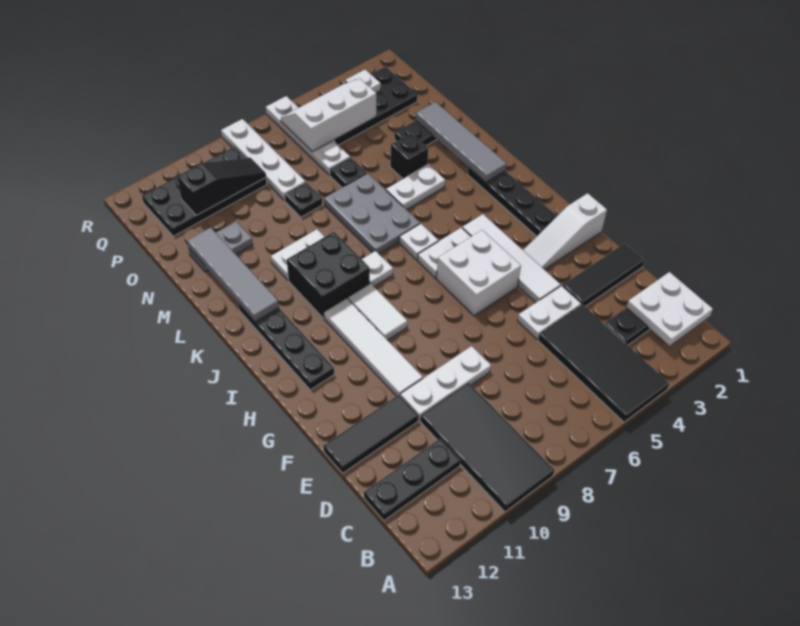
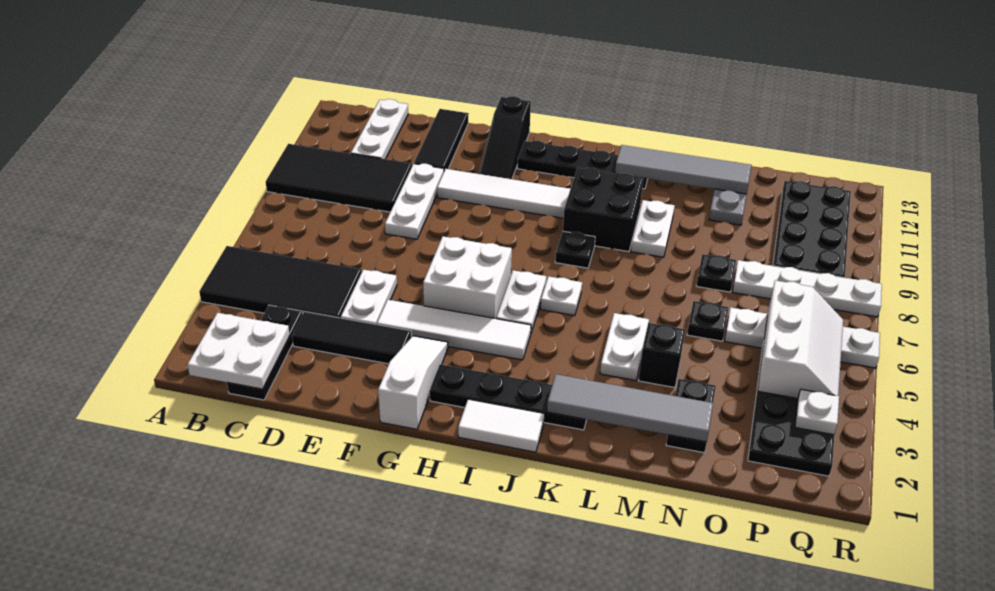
black plate C11:C13 level 1 -> white plate C11:C13 level 1
black tile E1:E3 level 1 -> black tile D3:F3 level 1
white tile H9:I9 level 1 -> white tile I1:J1 level 1
white plate J8 level 1 -> black plate J8 level 1
grey plate K6:M7 level 1 -> none
black slope P9:P11 level 2 top 11 -> black slope G11:G13 level 1 top 13

